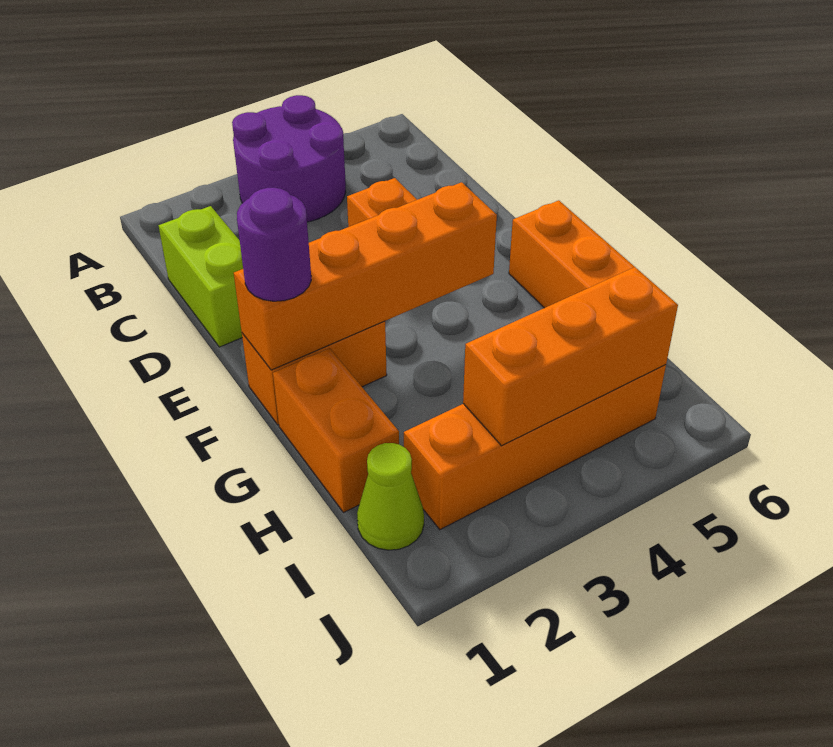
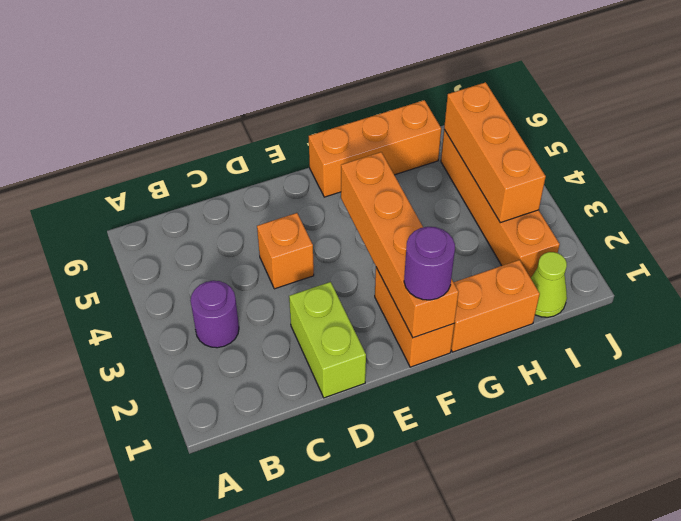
purple round brick A3:B4 level 1 -> purple round brick B3 level 1
lime brick C1:D1 level 1 -> lime brick D1:D2 level 1

